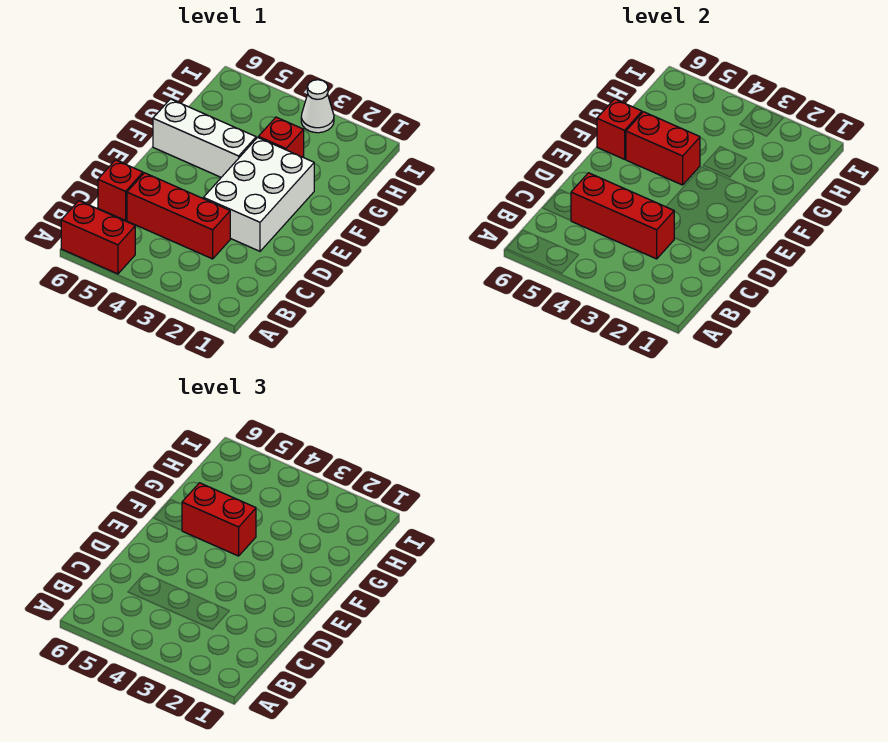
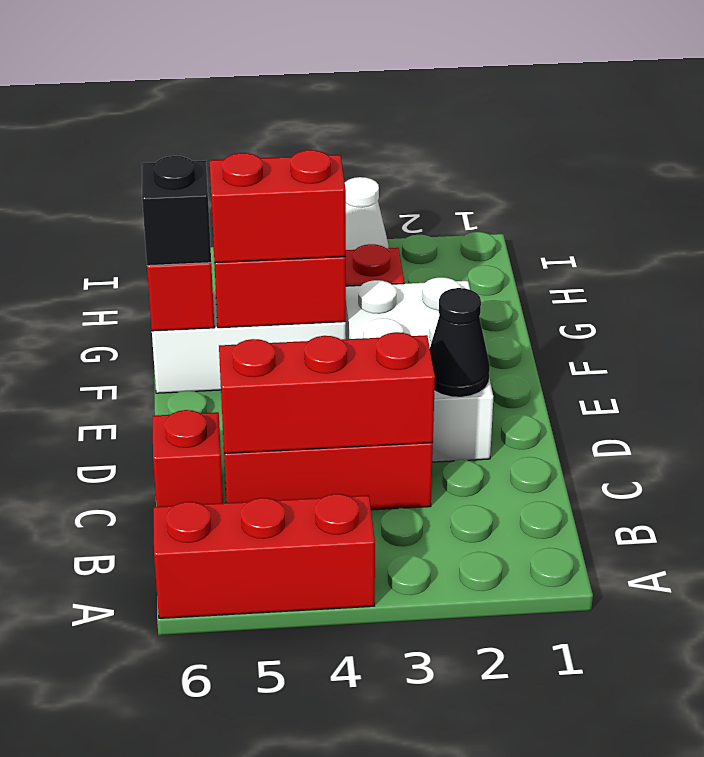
red brick A5:A6 level 1 -> red brick A4:A6 level 1
none -> black cone D2 level 2
none -> black brick F6 level 3

